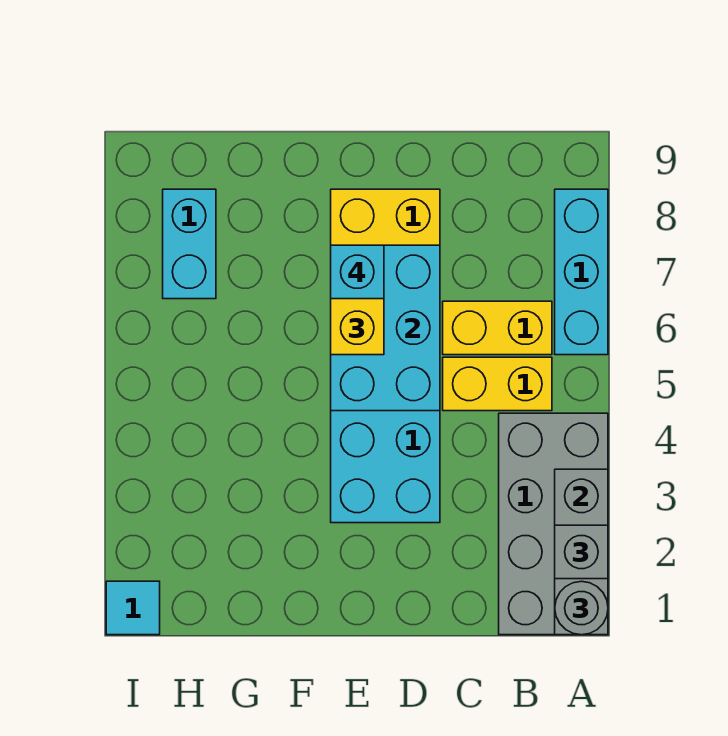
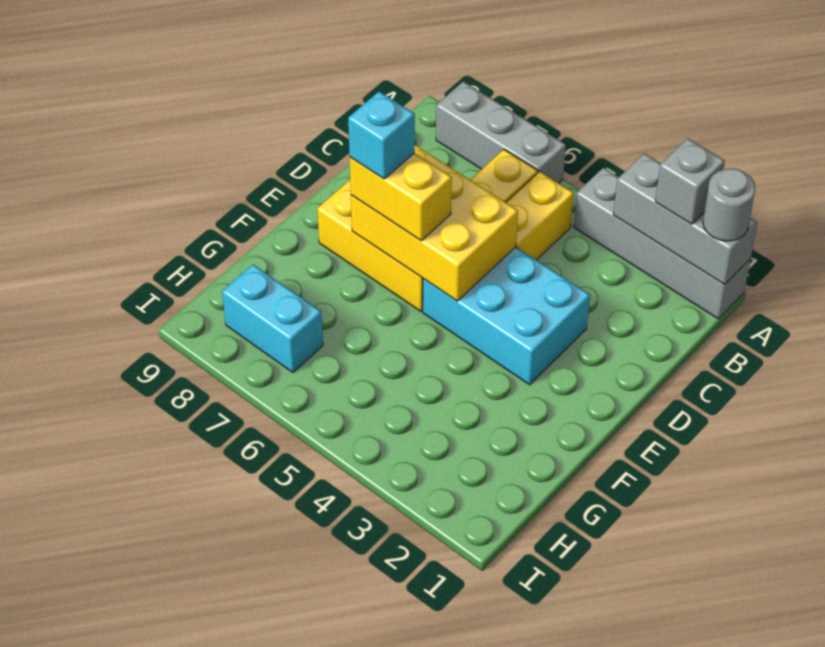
grey brick A1:B4 level 1 -> grey brick A1:A4 level 1
cyan brick A6:A8 level 1 -> grey brick A6:A8 level 1
cyan brick D5:E7 level 2 -> yellow brick D5:E7 level 2
cyan tile I1 level 1 -> none

